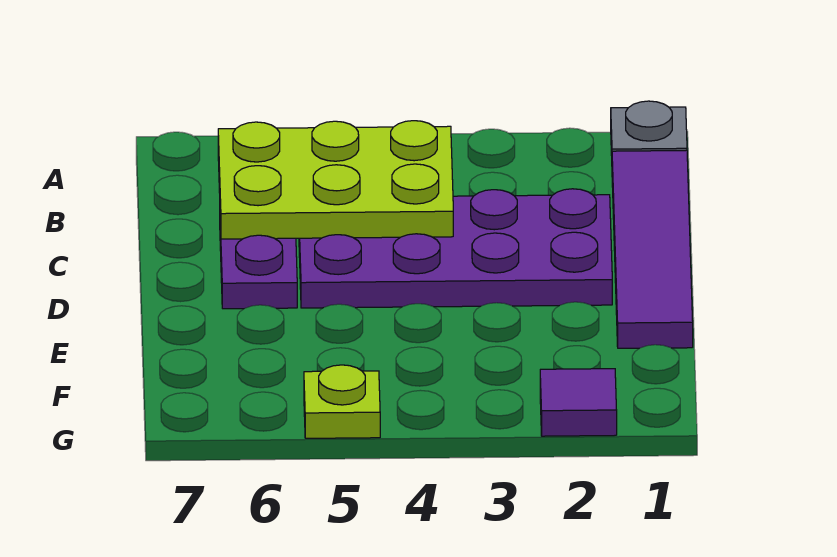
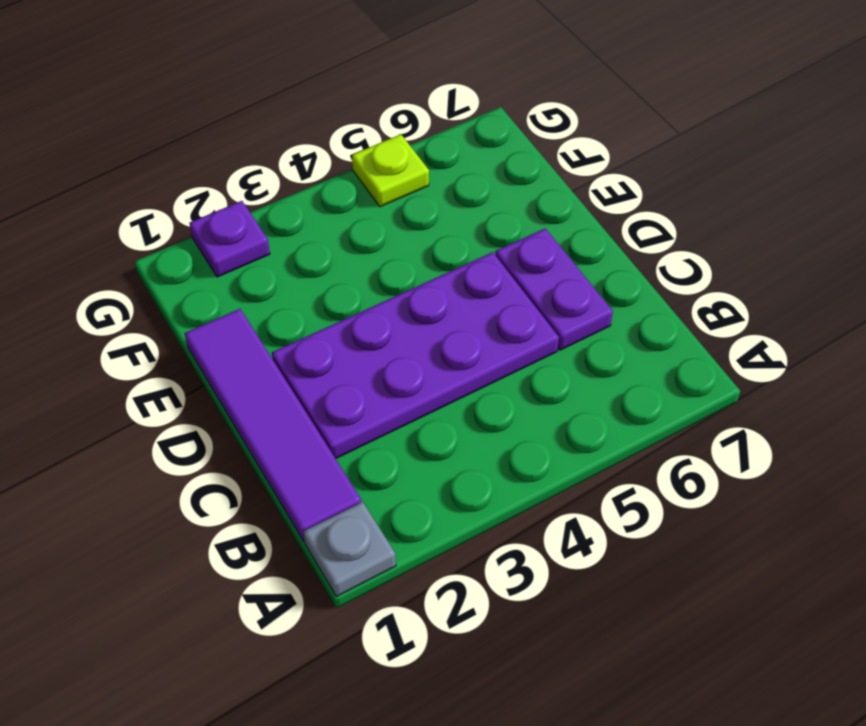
lime plate B4:C6 level 2 -> none
purple tile G2 level 1 -> purple plate G2 level 1

